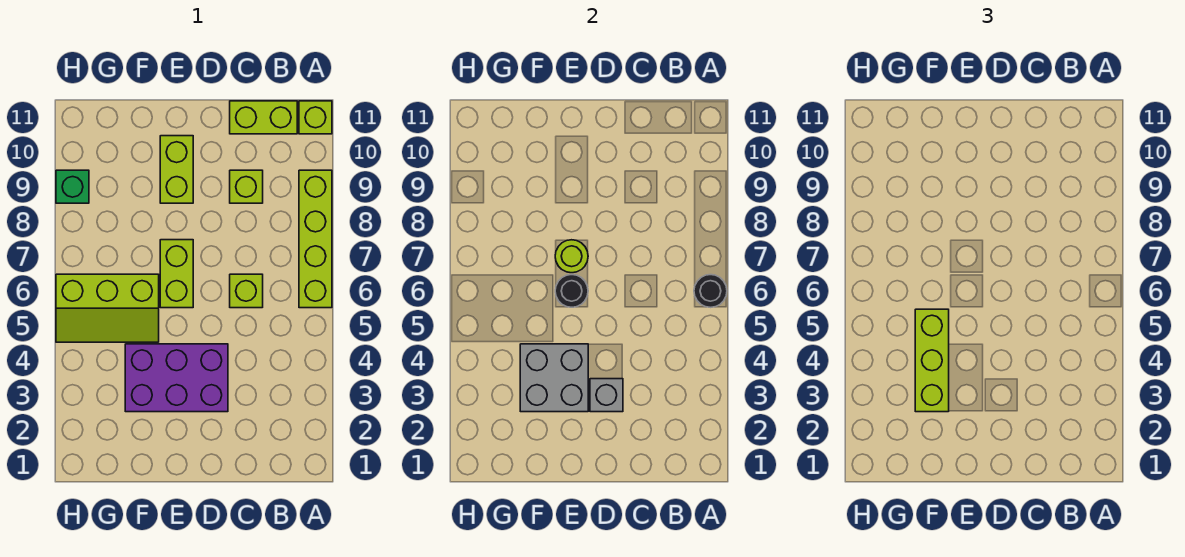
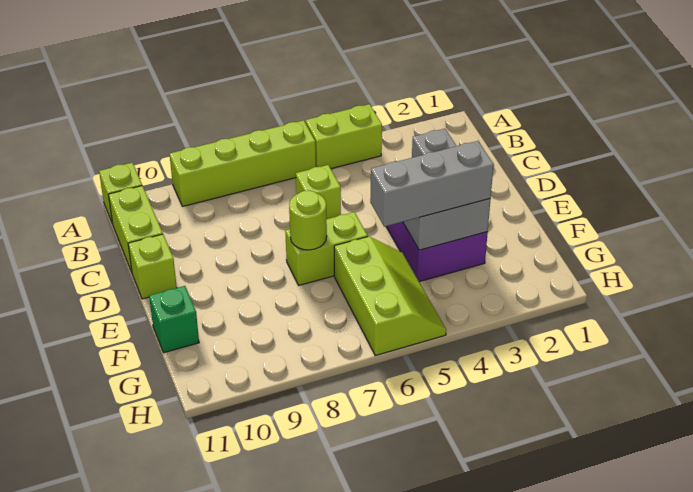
black round brick A6 level 2 -> none
lime brick C9 level 1 -> lime brick D11 level 1
black round brick E6 level 2 -> none
lime brick E9:E10 level 1 -> lime brick A4:A5 level 1
lime brick F3:F5 level 3 -> grey brick F3:F5 level 3
green brick H9 level 1 -> green brick F11 level 1

